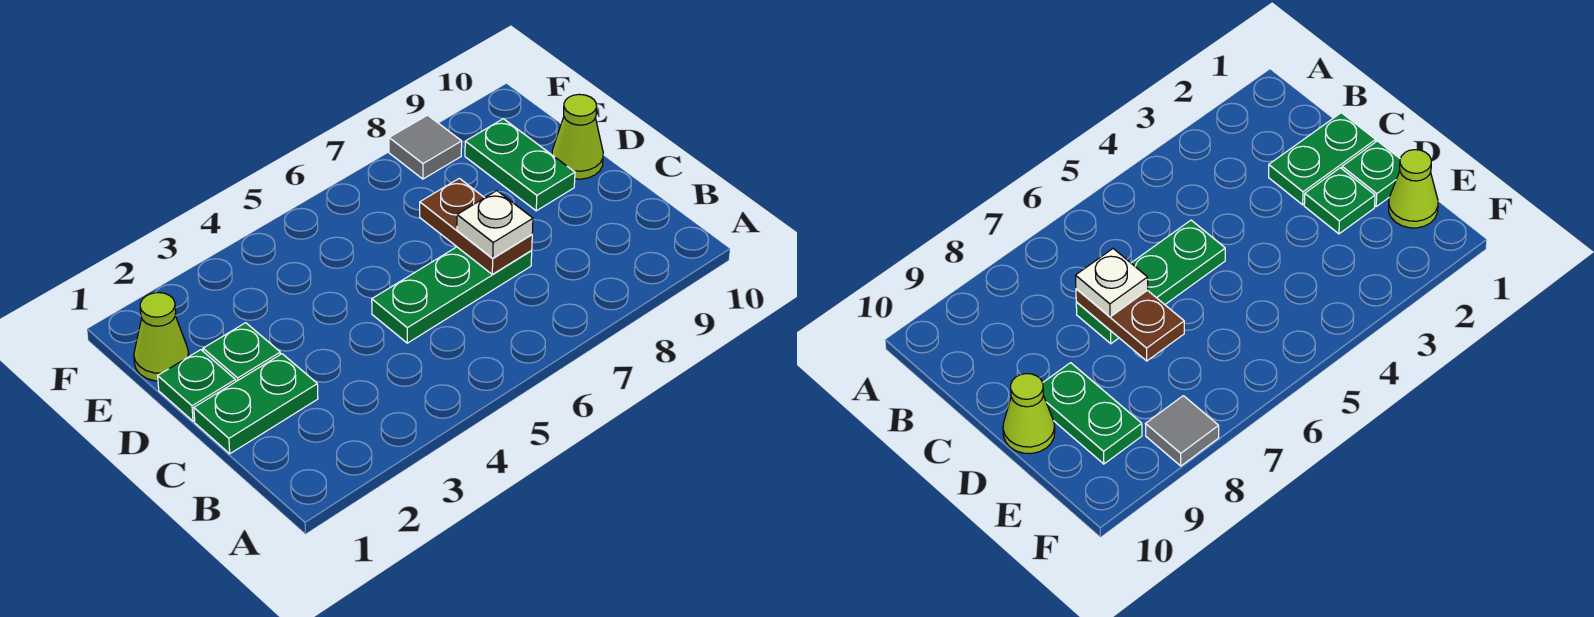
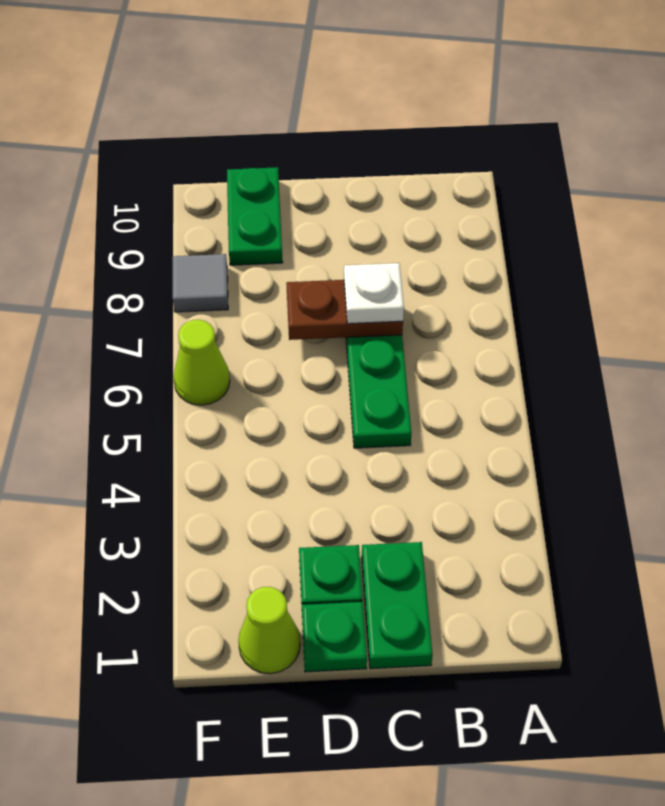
green plate D9:E9 level 1 -> green plate E9:E10 level 1
lime cone D10 level 1 -> lime cone F6 level 1

